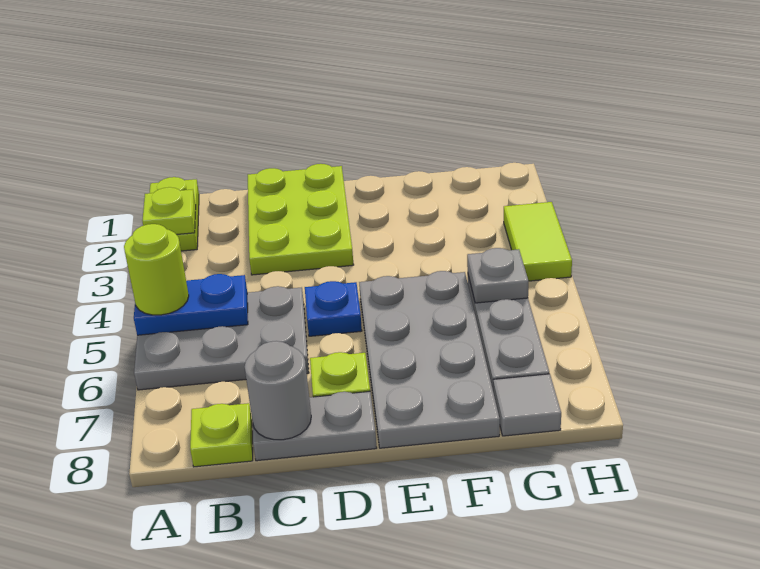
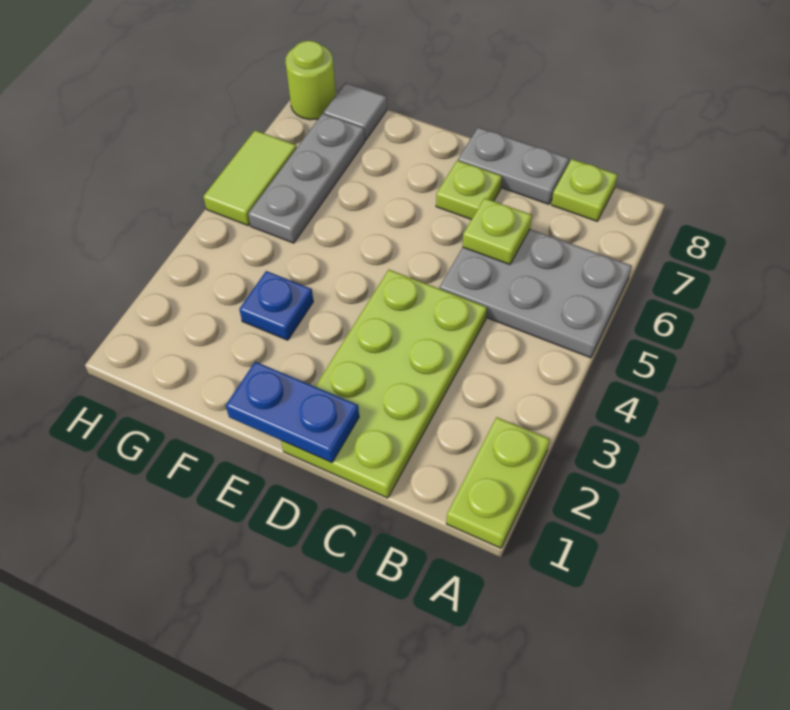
lime plate A2 level 2 -> lime plate C6 level 2
blue plate A5:B5 level 2 -> blue plate D1:E1 level 2
lime round brick A5 level 3 -> lime round brick H8 level 1
lime plate C1:D3 level 1 -> lime plate C1:D4 level 1
grey round brick C8 level 2 -> none
blue plate D5 level 1 -> blue plate F3 level 1
grey plate E5:F8 level 1 -> none
grey plate G5 level 2 -> none
lime tile H3:H4 level 1 -> lime tile H5:H6 level 1

